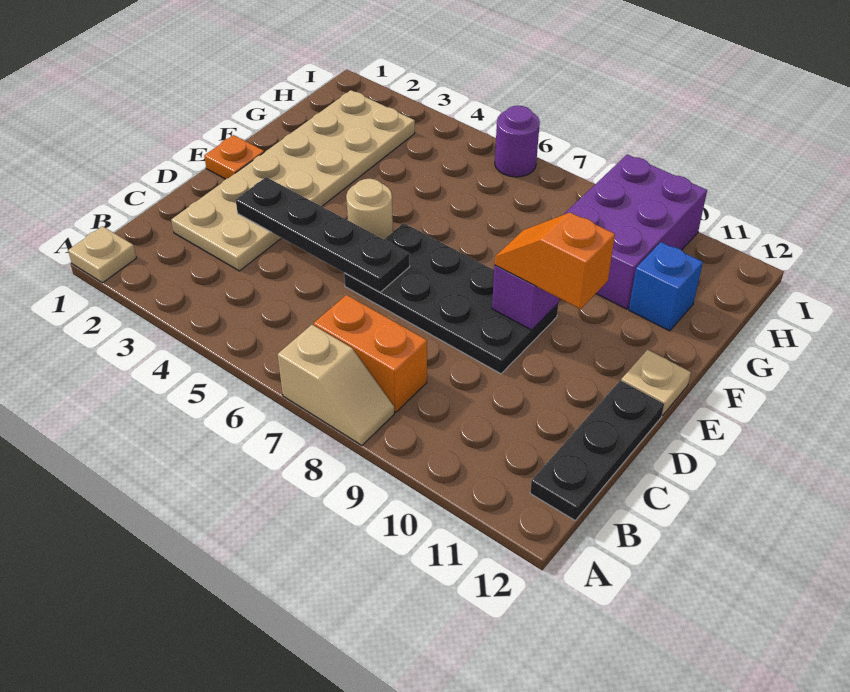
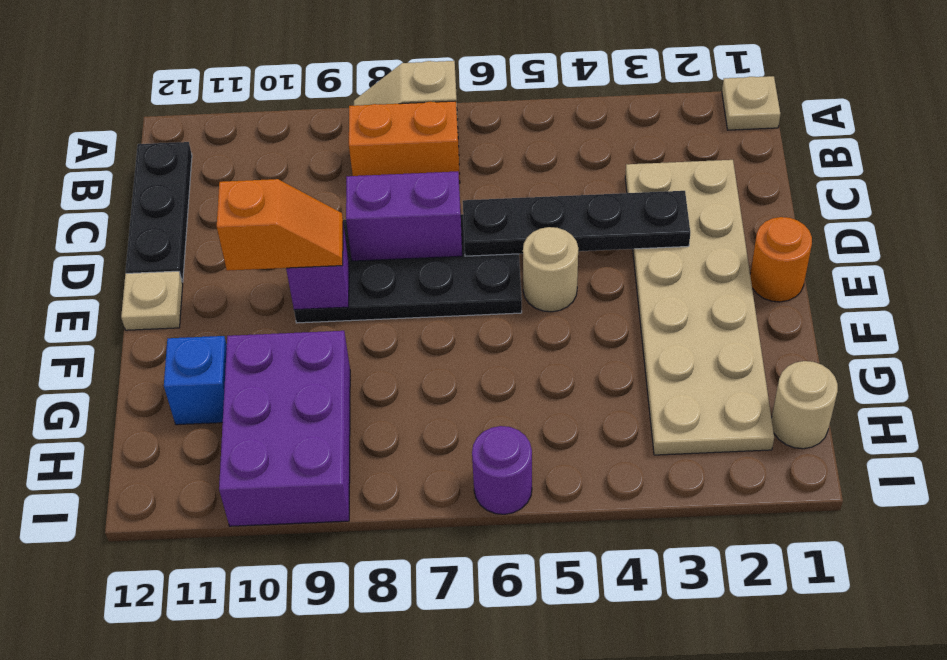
none -> purple brick D7:D8 level 2
orange plate E1 level 1 -> orange round brick E1 level 1
none -> tan round brick H1 level 1

